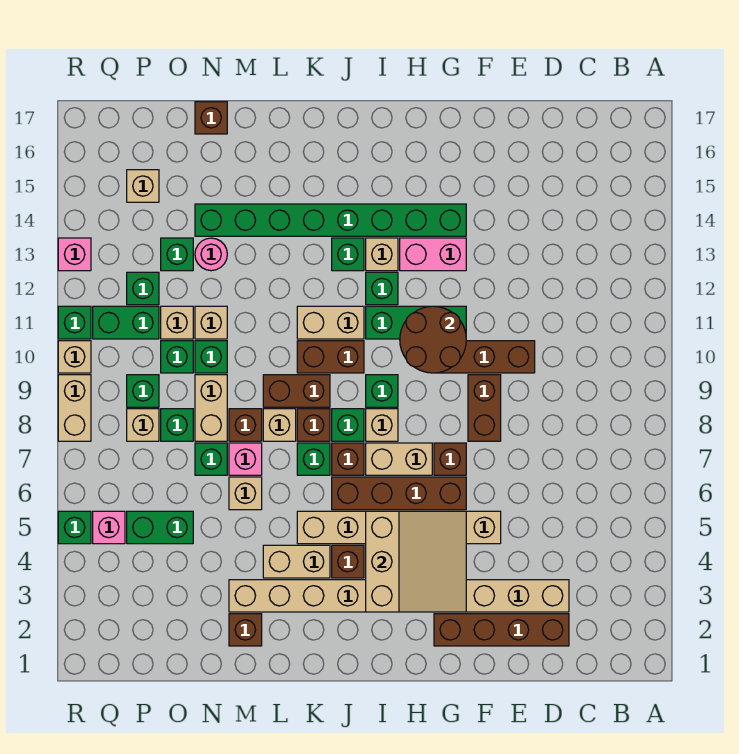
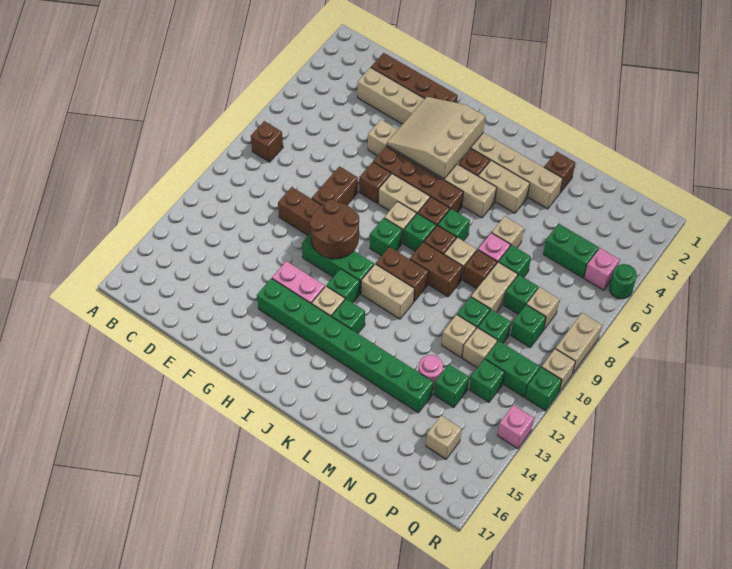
brown brick N17 level 1 -> brown brick B8 level 1
green brick R5 level 1 -> green round brick R5 level 1

